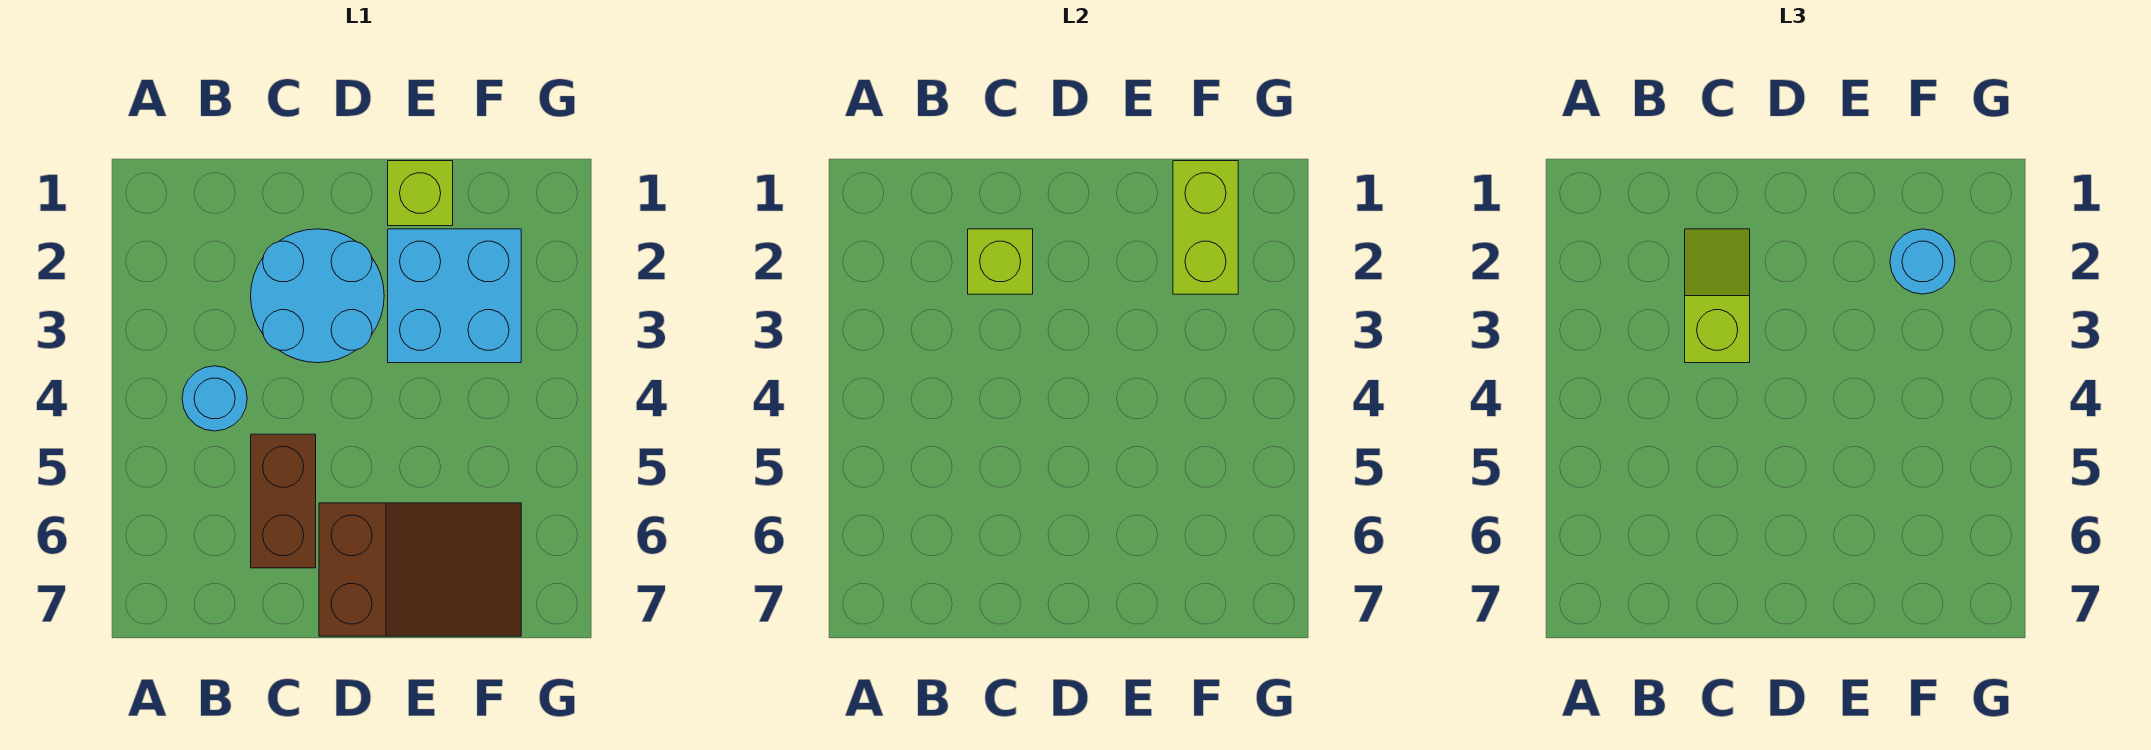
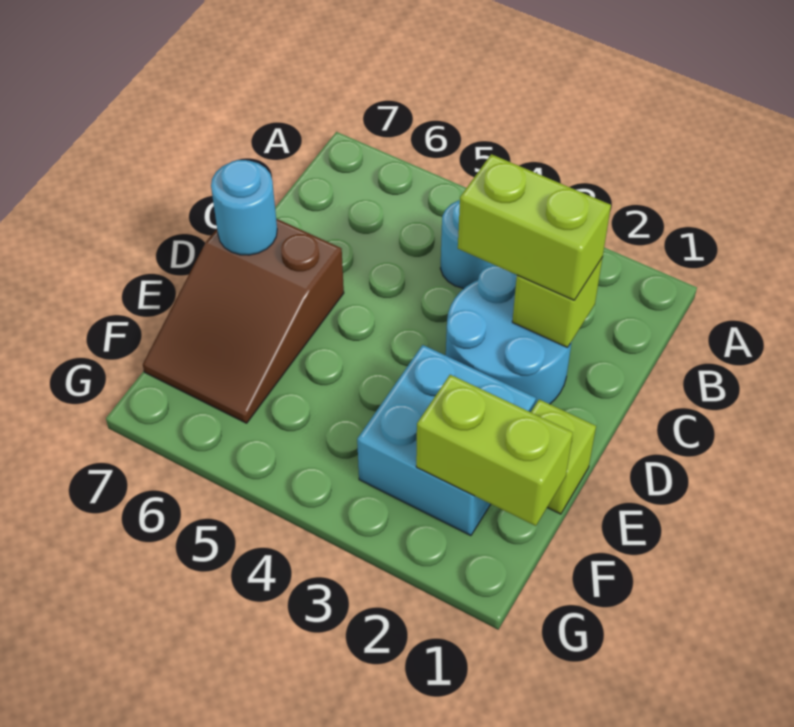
lime slope C2:C3 level 3 top 3 -> lime brick C2:C3 level 3
brown brick C5:C6 level 1 -> none
cyan round brick F2 level 3 -> cyan round brick D7 level 2

